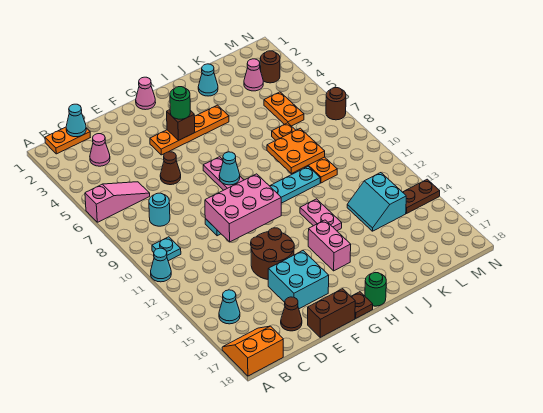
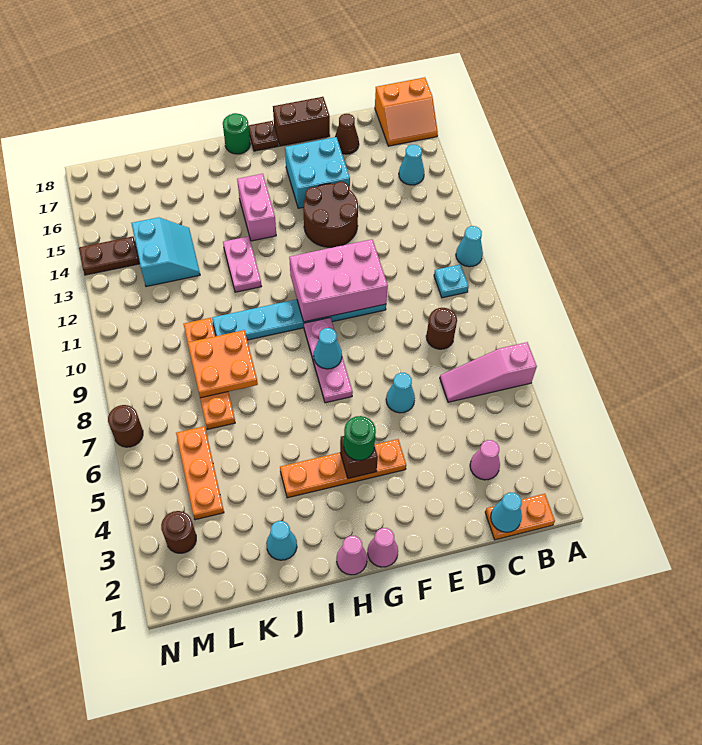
cyan round brick C8 level 1 -> brown round brick C8 level 1
brown cone E6 level 1 -> cyan cone E6 level 1
pink cone L3 level 1 -> pink cone H1 level 1
orange plate L5:L6 level 1 -> orange plate L4:L6 level 1

